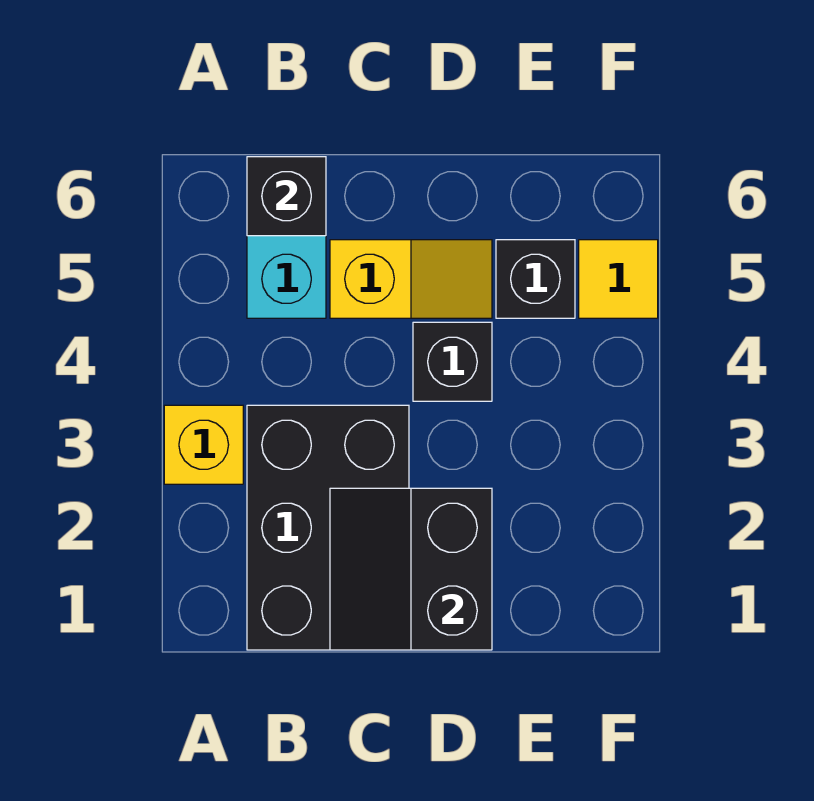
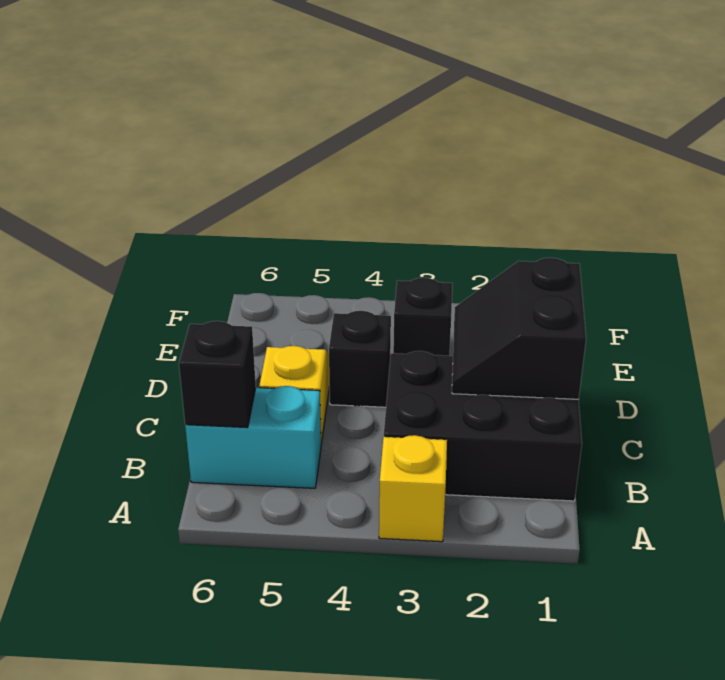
black slope C1:D2 level 2 top D -> black slope C1:D2 level 2 top 1
black brick E5 level 1 -> black brick E3 level 1
yellow tile F5 level 1 -> none

